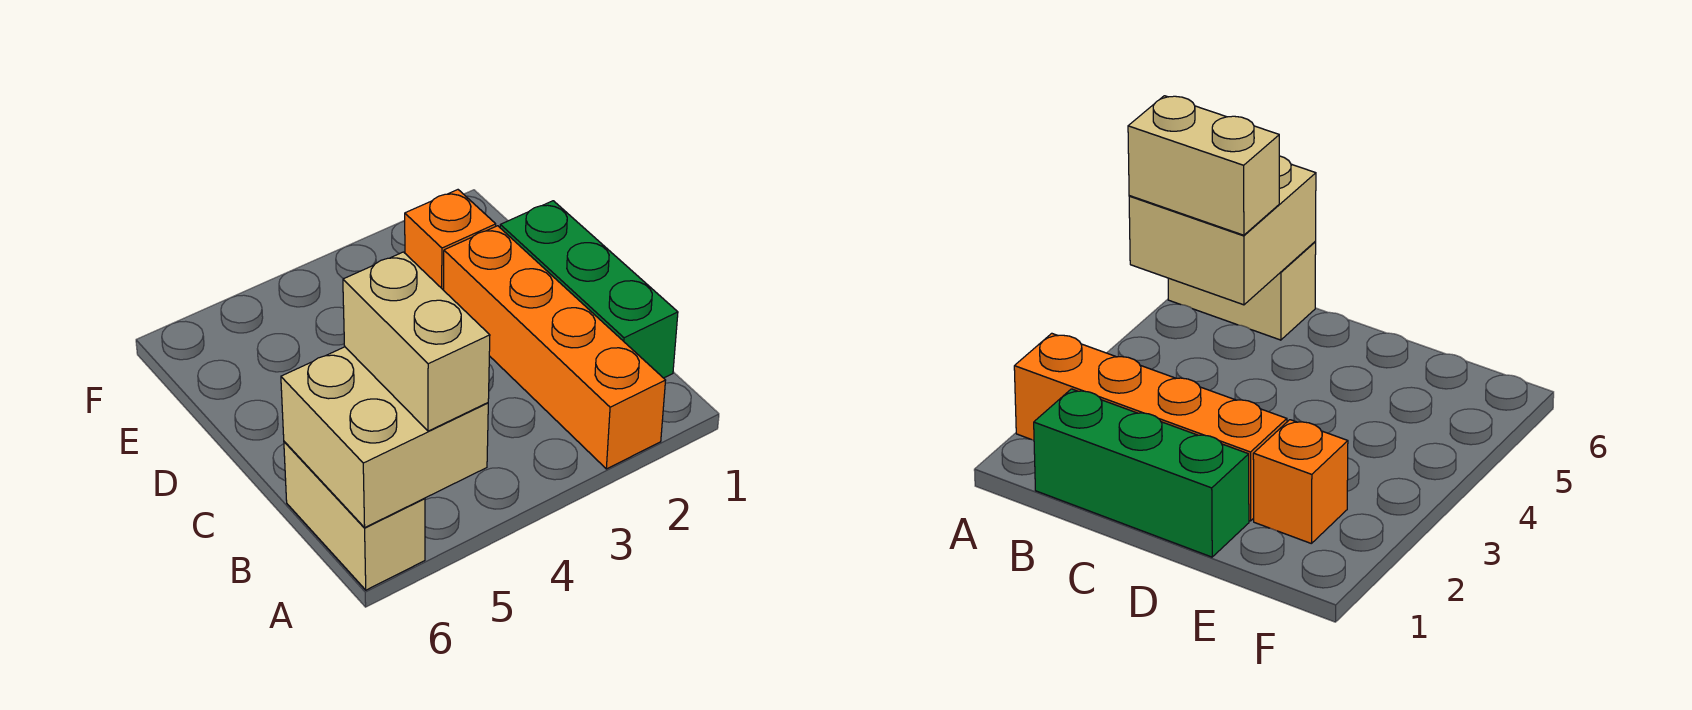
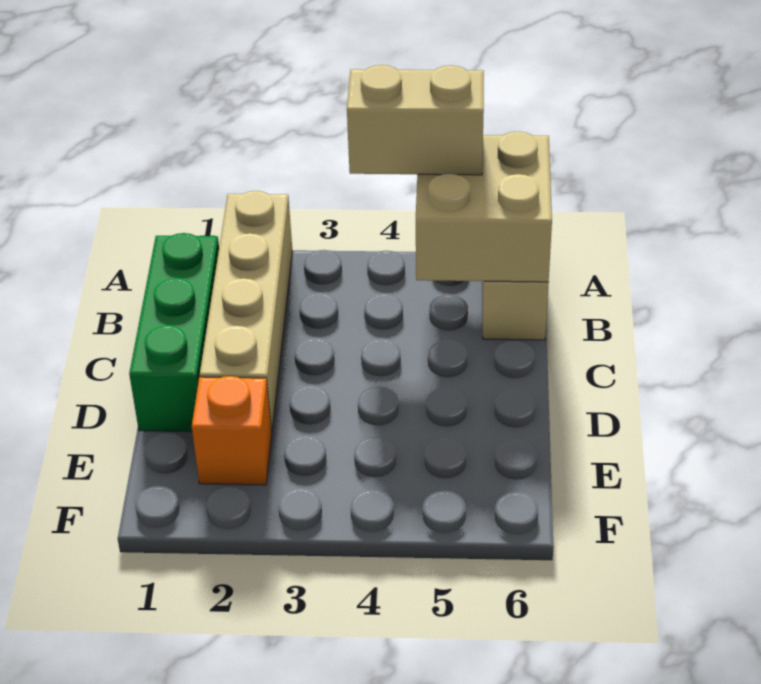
orange brick A2:D2 level 1 -> tan brick A2:D2 level 1
tan brick A5:B5 level 3 -> tan brick A4:A5 level 3

